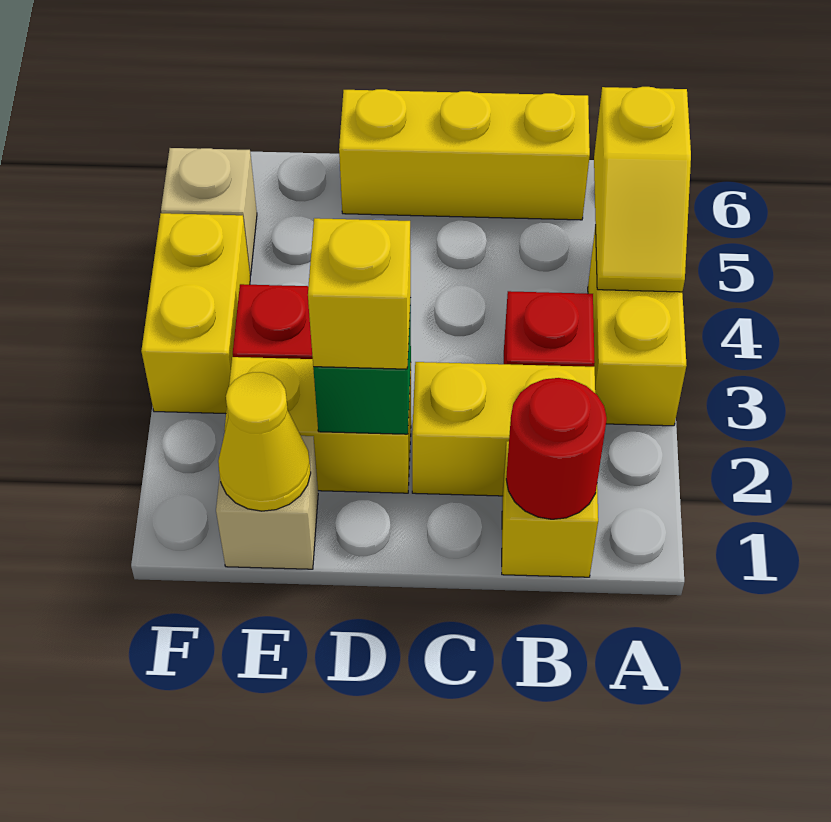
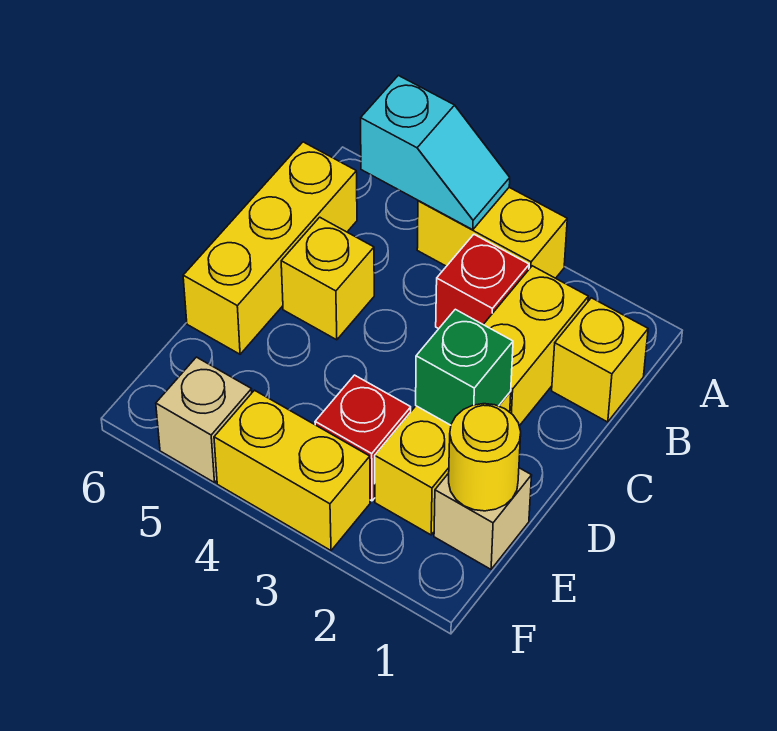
yellow slope A4:A5 level 2 top 5 -> cyan slope A4:A5 level 2 top 5
red round brick B1 level 2 -> none
yellow brick D2 level 3 -> yellow brick C5 level 1
yellow cone E1 level 2 -> yellow round brick E1 level 2

